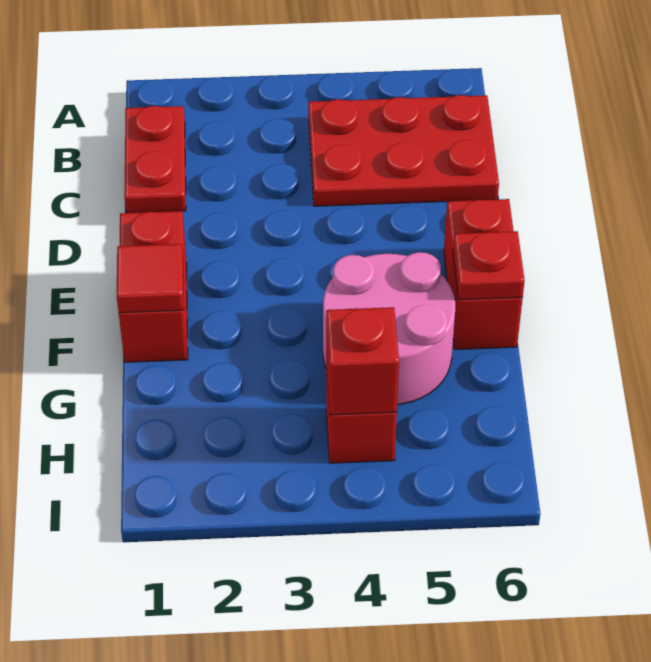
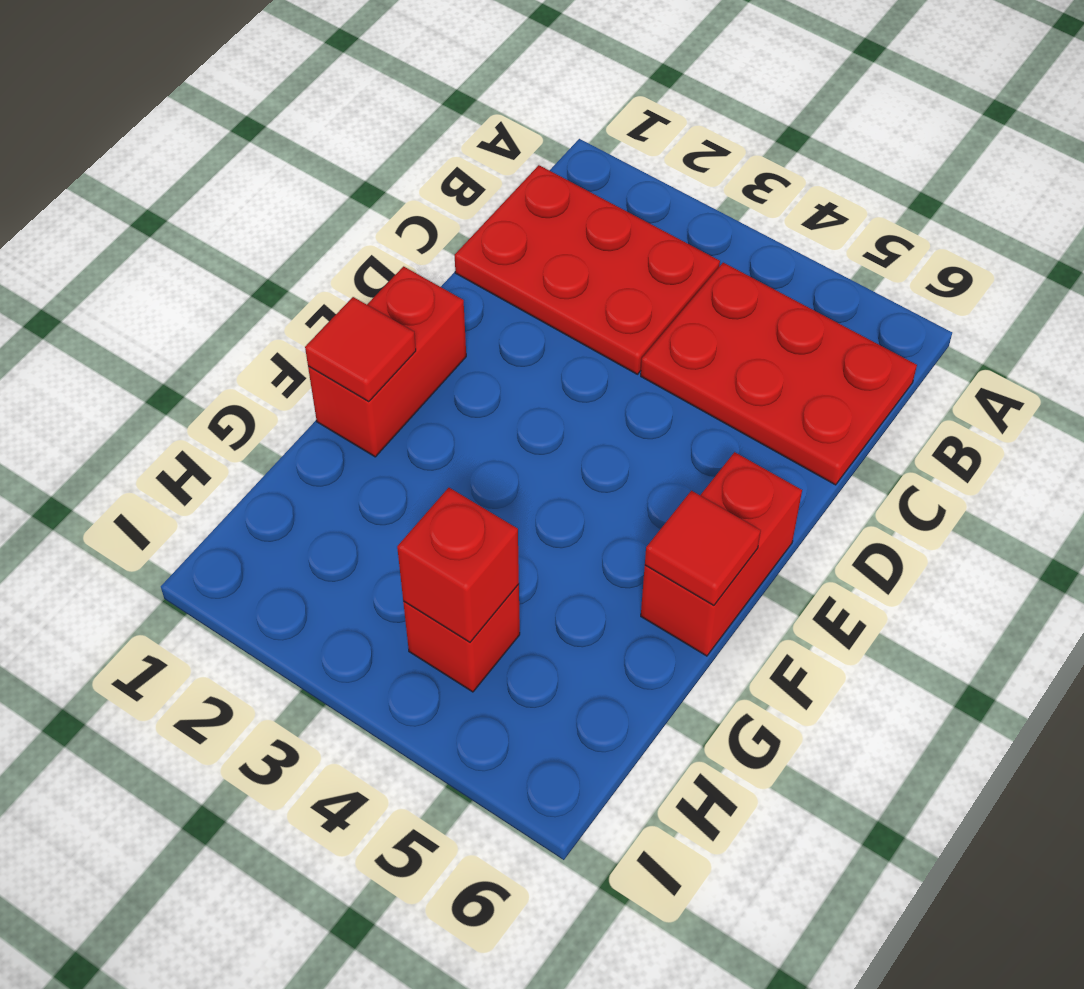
red plate B1:C1 level 1 -> red plate B1:C3 level 1
pink round brick F4:G5 level 1 -> none
red plate F6 level 2 -> red tile F6 level 2

